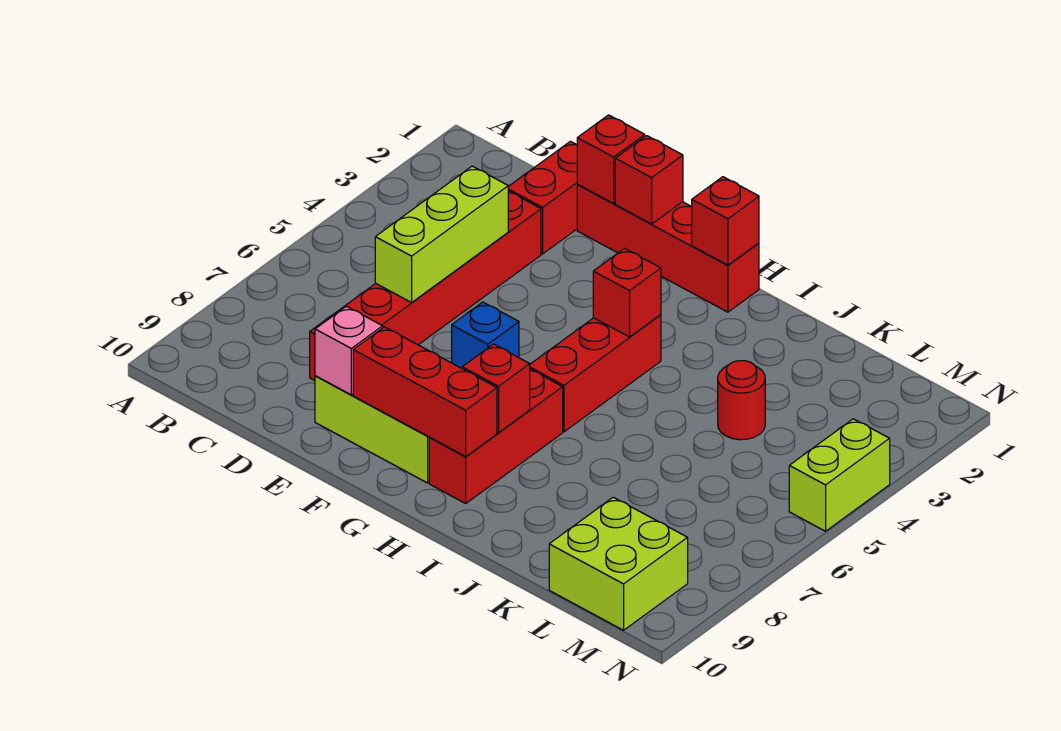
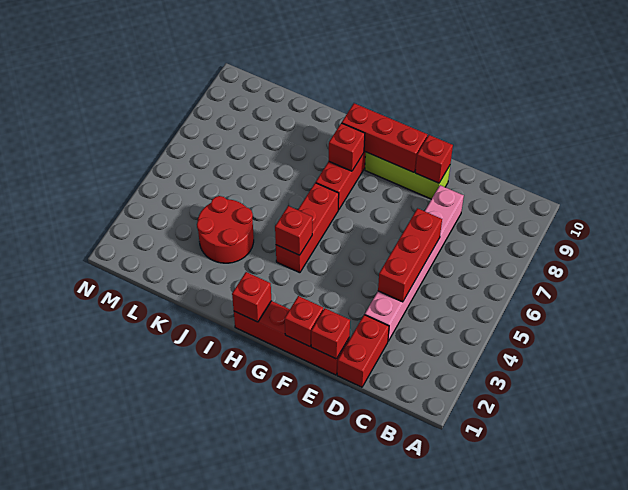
red brick D3:D8 level 1 -> pink brick D3:D8 level 1
lime brick D4:D6 level 2 -> red brick D4:D6 level 2
pink brick E9 level 2 -> red brick E9 level 2
blue brick F6 level 1 -> none
red round brick K4 level 1 -> red round brick J3:K4 level 1
lime brick L9:M10 level 1 -> none
lime brick N4:N5 level 1 -> none

